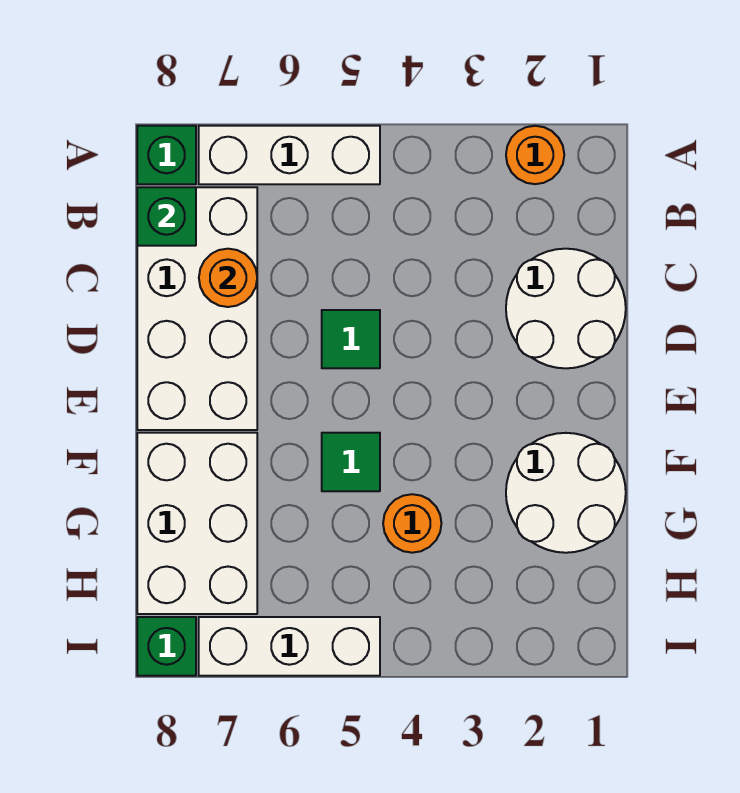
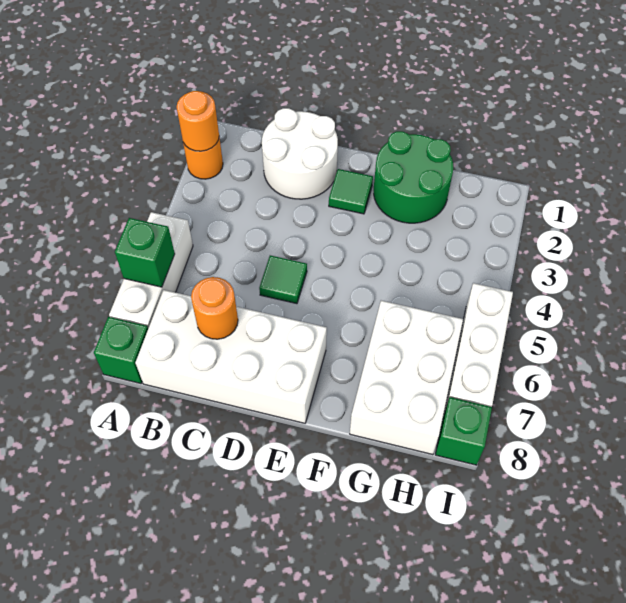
green brick B8 level 2 -> green brick A6 level 2
white round brick F1:G2 level 1 -> green round brick F1:G2 level 1
green tile F5 level 1 -> green tile E2 level 1
white brick F7:H8 level 1 -> white brick G6:H8 level 1
orange round brick G4 level 1 -> orange round brick A2 level 2

